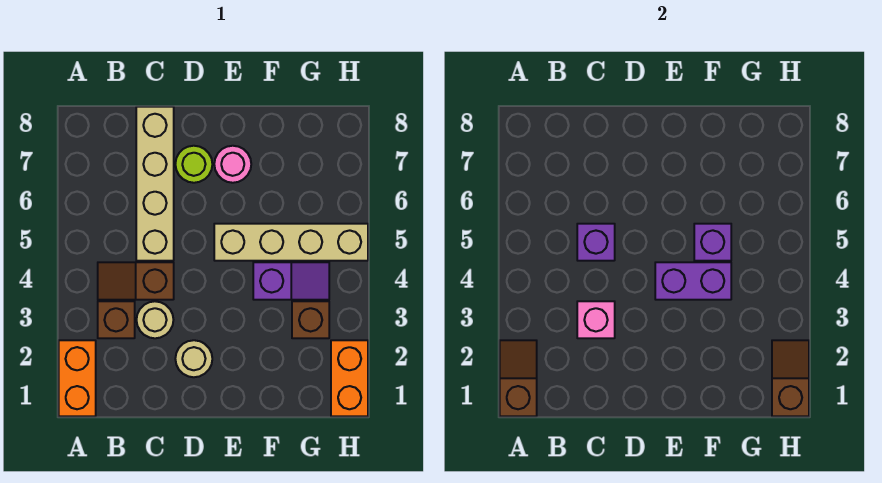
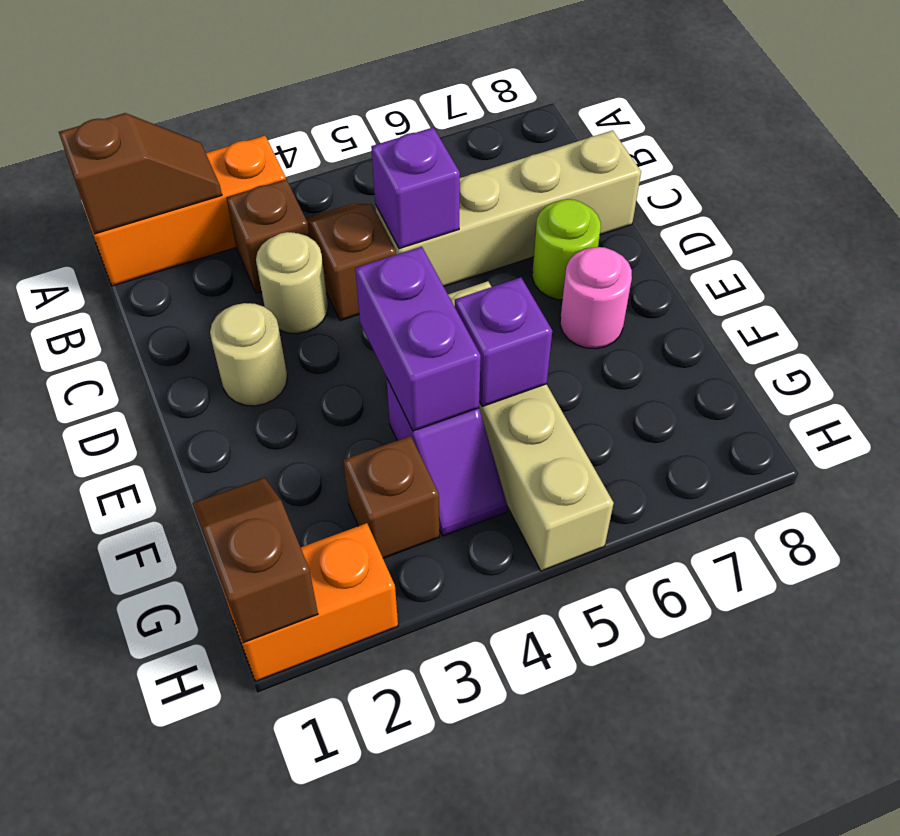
orange brick A1:A2 level 1 -> orange brick A1:A3 level 1
pink brick C3 level 2 -> none
brown slope H1:H2 level 2 top 1 -> brown slope G1:H1 level 2 top H

